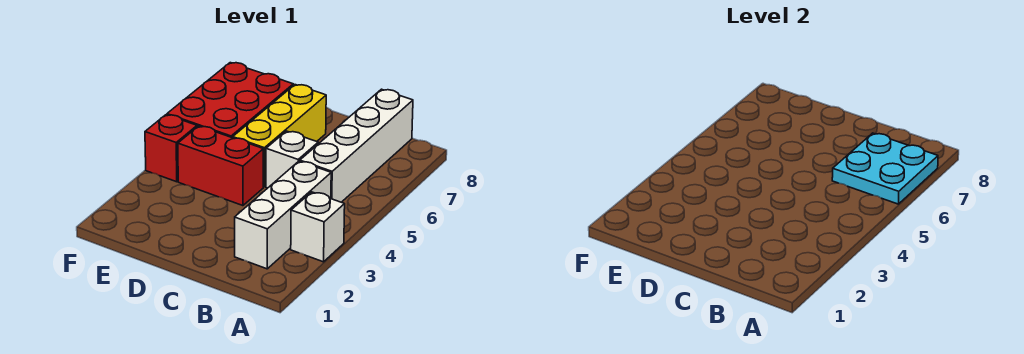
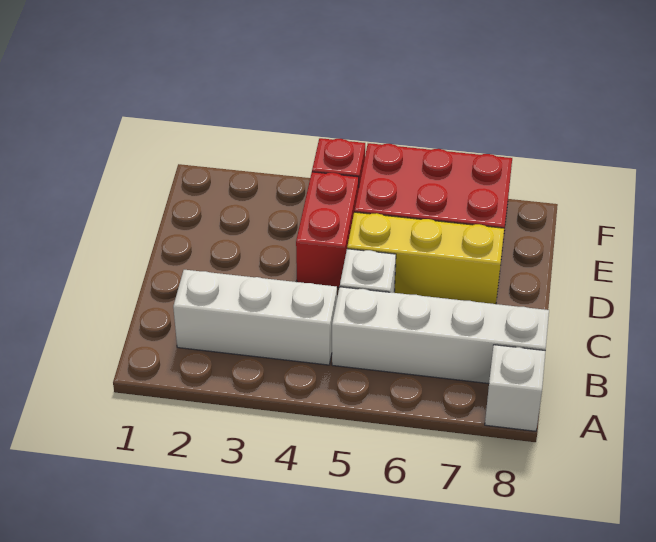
white brick A3 level 1 -> white brick A8 level 1
cyan plate A6:B7 level 2 -> none

